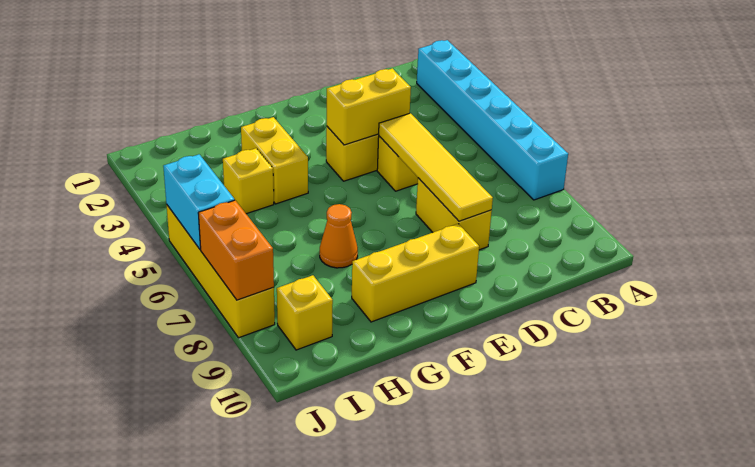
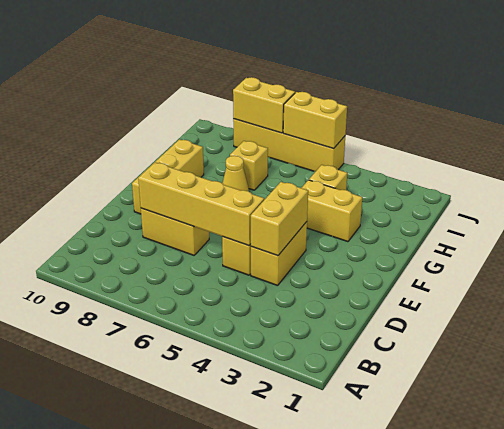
cyan brick A2:A7 level 1 -> none
yellow tile D5:D8 level 2 -> yellow brick D5:D8 level 2
orange cone G7 level 1 -> yellow cone G7 level 1
yellow brick I9 level 1 -> yellow brick H7 level 1
cyan brick J5:J6 level 2 -> yellow brick J5:J6 level 2
orange brick J7:J8 level 2 -> yellow brick J7:J8 level 2

